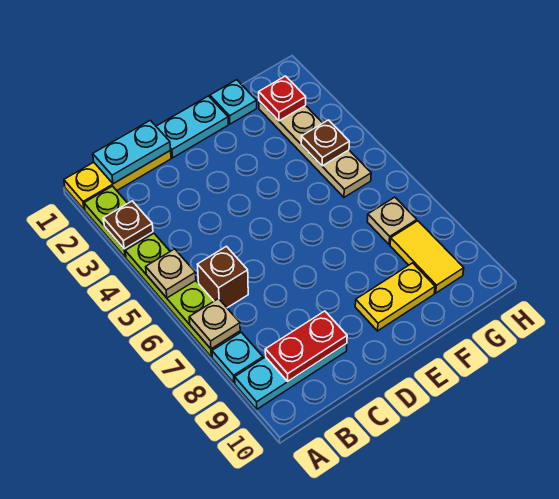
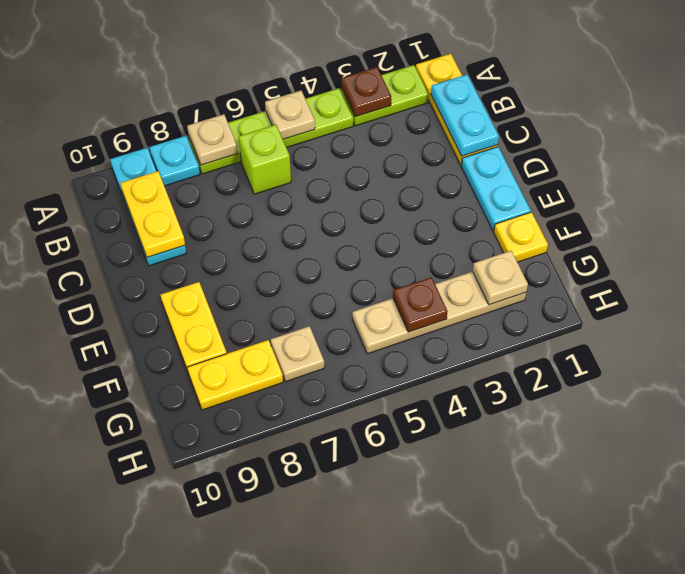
brown brick B6 level 1 -> lime brick B6 level 1
red plate B9:C9 level 2 -> yellow plate B9:C9 level 2
cyan plate F1 level 1 -> yellow plate F1 level 1
red plate G2 level 2 -> tan plate G2 level 2
yellow tile G8:G9 level 1 -> yellow plate G8:G9 level 1

